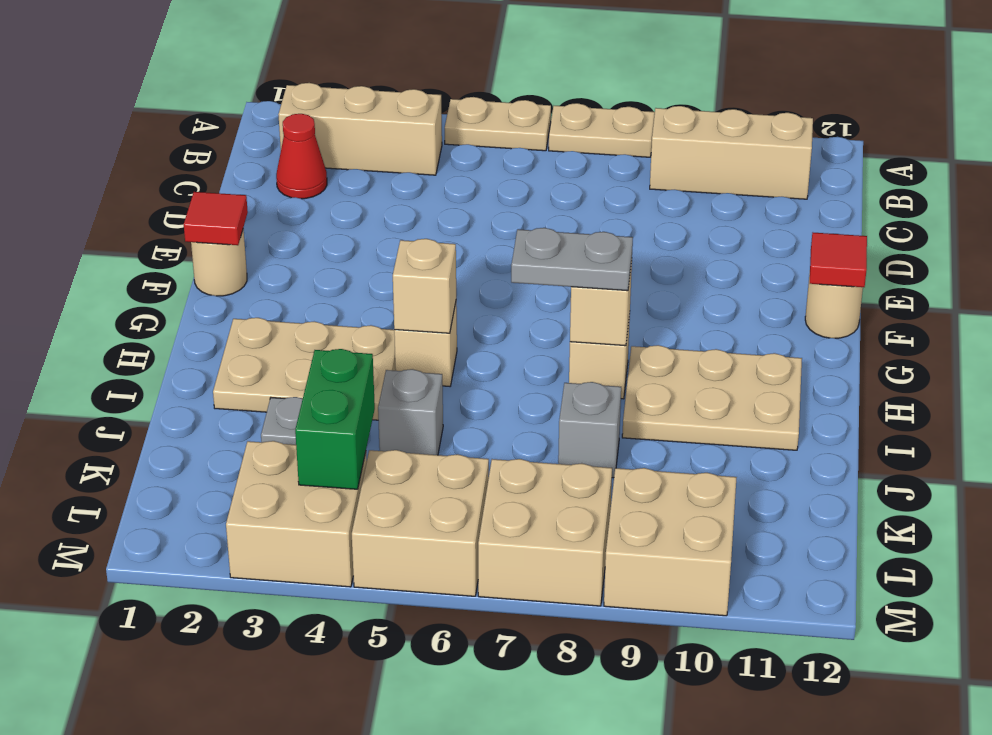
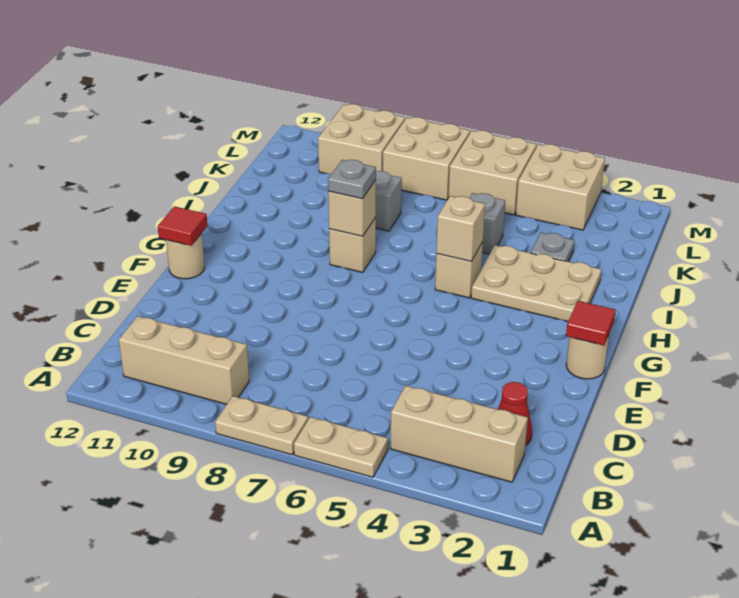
grey plate H7:H8 level 3 -> grey plate H8 level 3
tan plate H9:I11 level 1 -> none
green brick K4:L4 level 2 -> none

